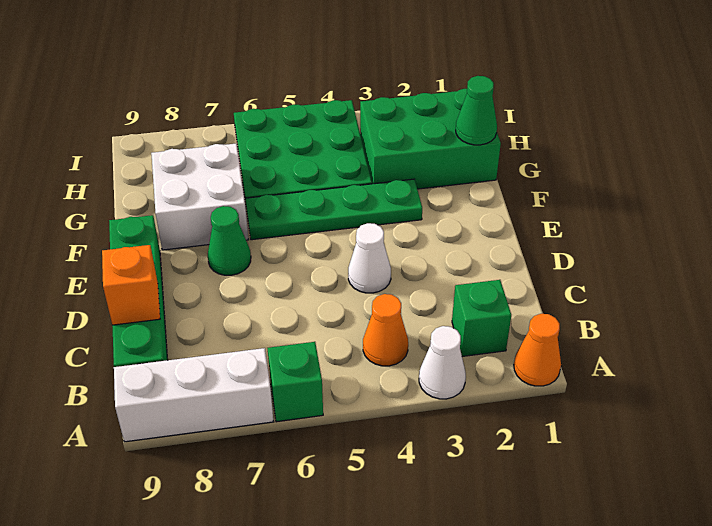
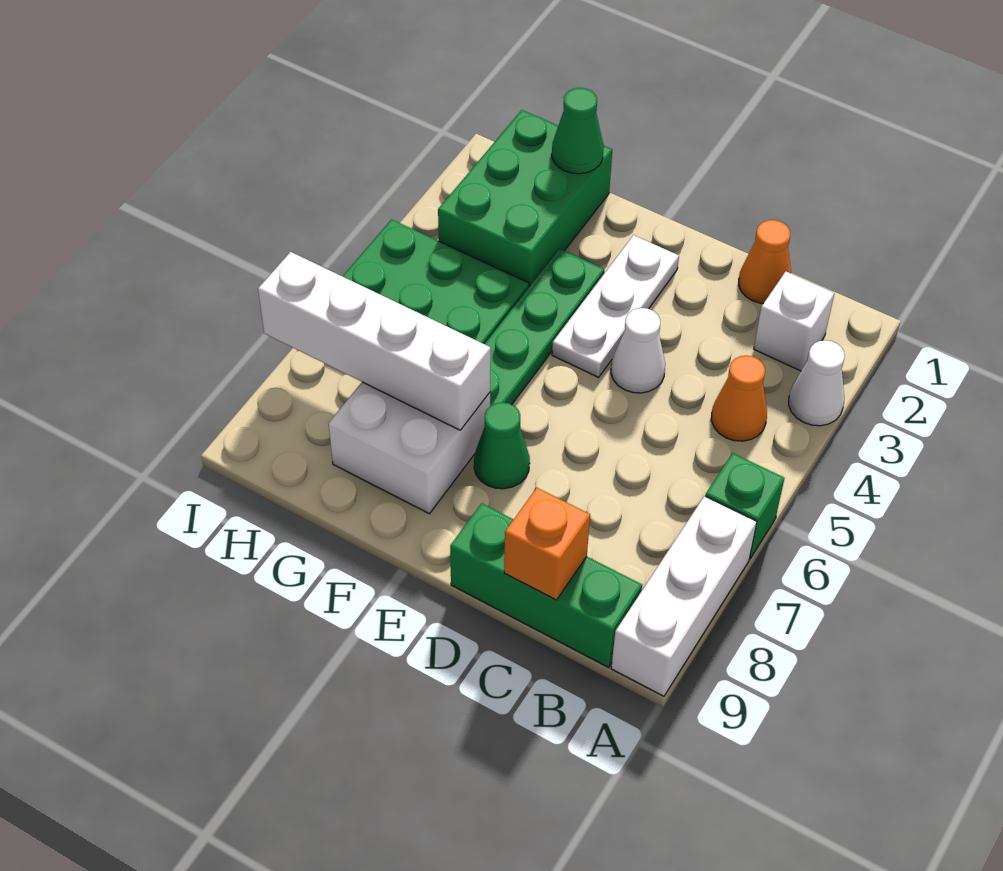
orange cone A1 level 1 -> orange cone C1 level 1
green brick B2 level 1 -> white brick B2 level 1
green brick B9:E9 level 1 -> green brick B9:D9 level 1
none -> white plate E2:E4 level 1
none -> white brick F7:I7 level 2

